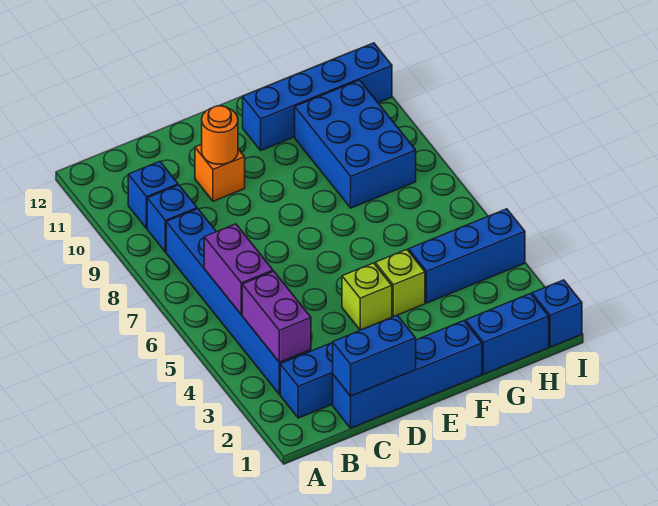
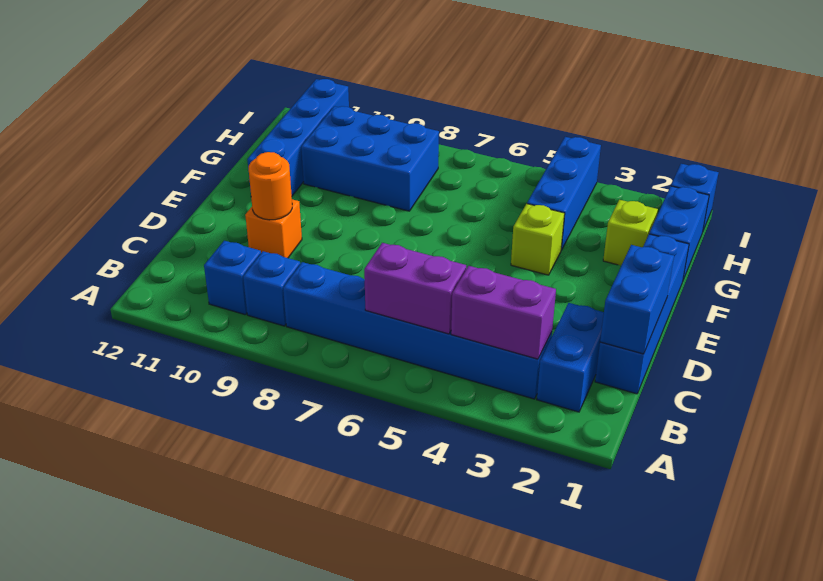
lime brick E4 level 1 -> lime brick G2 level 1

